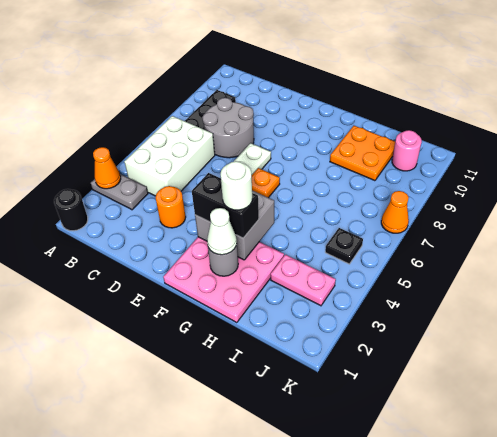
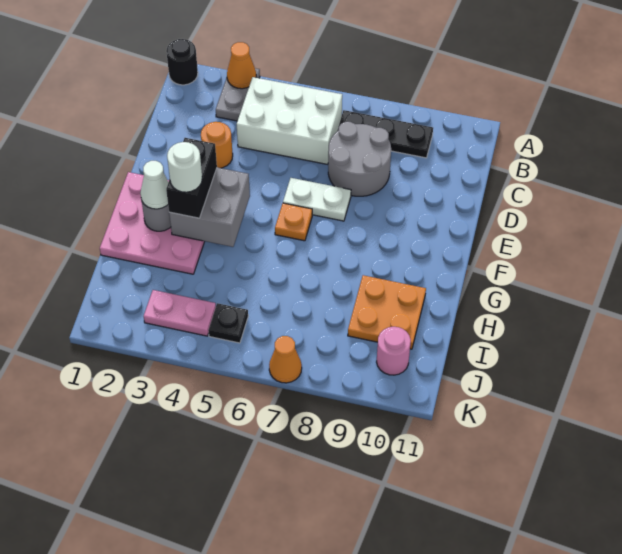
pink plate I3:J3 level 1 -> pink plate J3:J4 level 1

